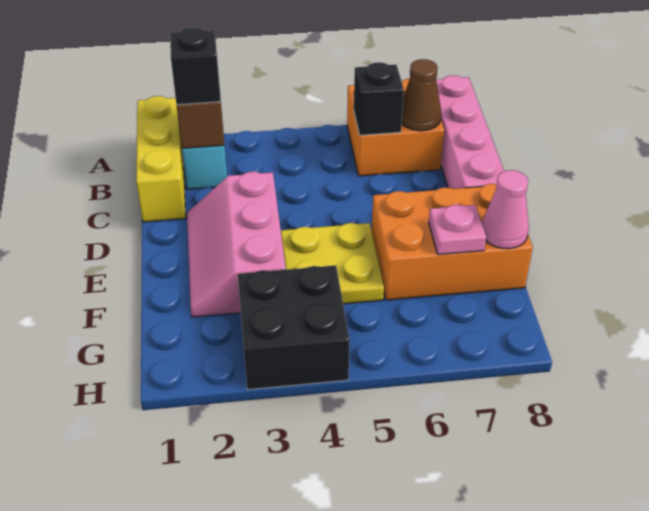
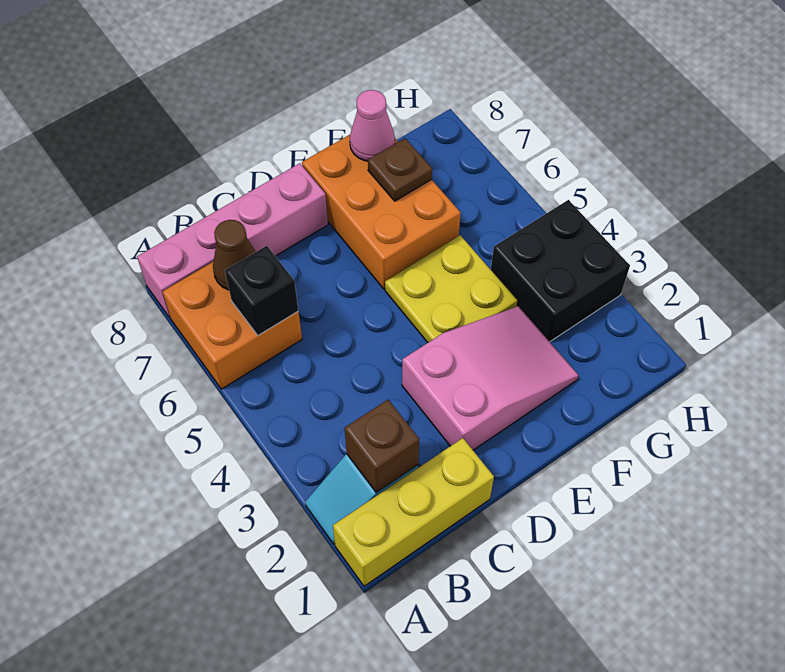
black brick B2 level 3 -> none
pink slope D2:F3 level 1 top 3 -> pink slope D2:F3 level 1 top D
pink plate F7 level 2 -> brown plate F7 level 2

